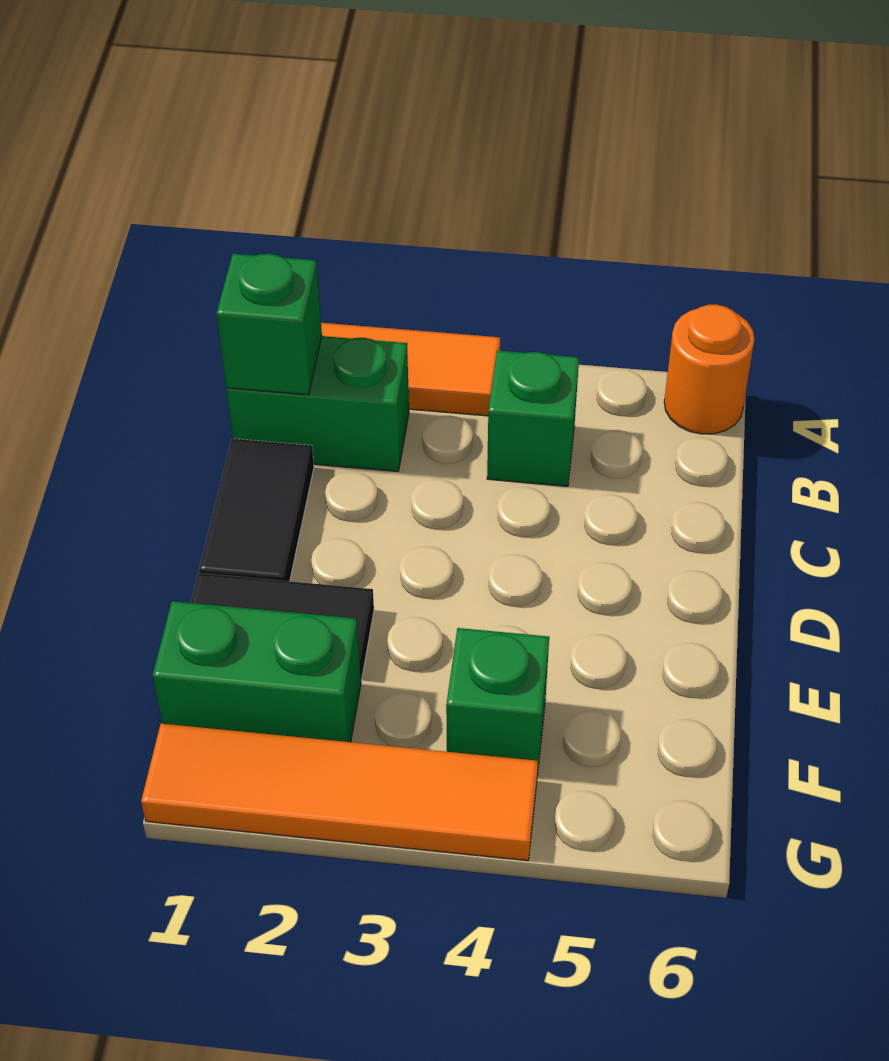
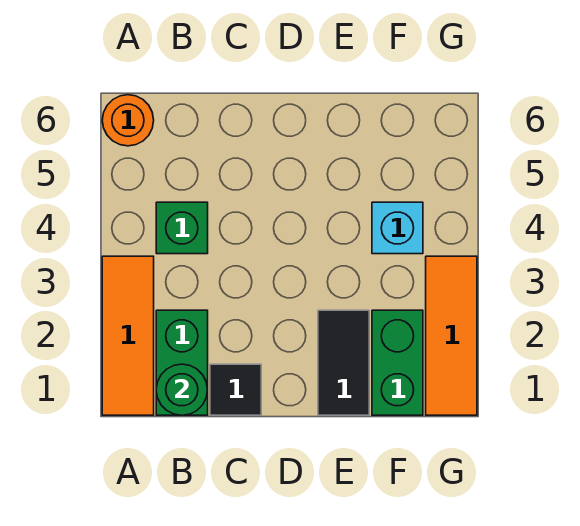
green brick B1 level 2 -> green round brick B1 level 2
black tile C1:D1 level 1 -> black tile C1 level 1
green brick F4 level 1 -> cyan brick F4 level 1
orange tile G1:G4 level 1 -> orange tile G1:G3 level 1

